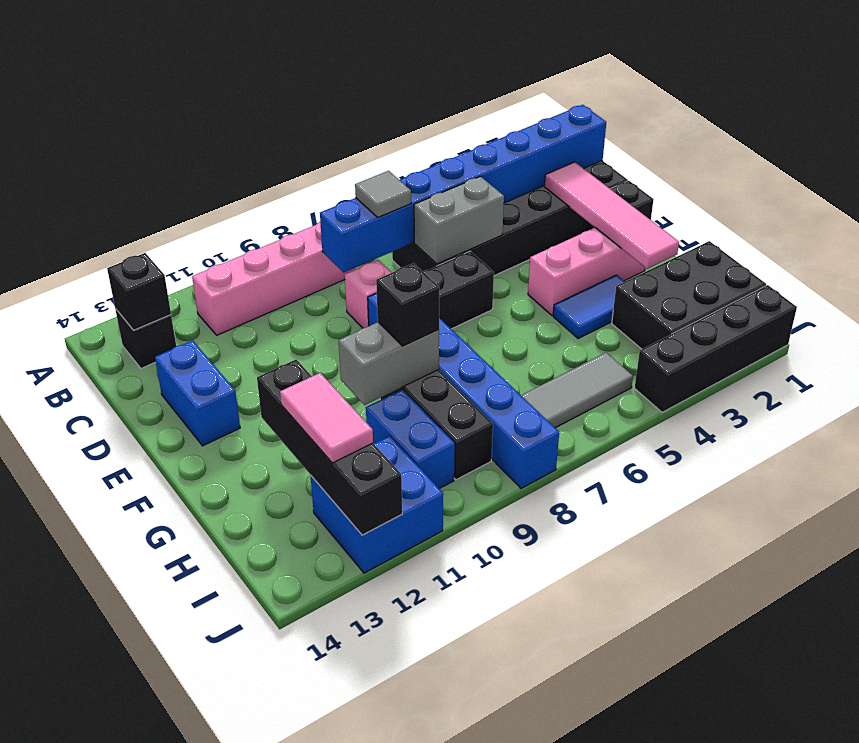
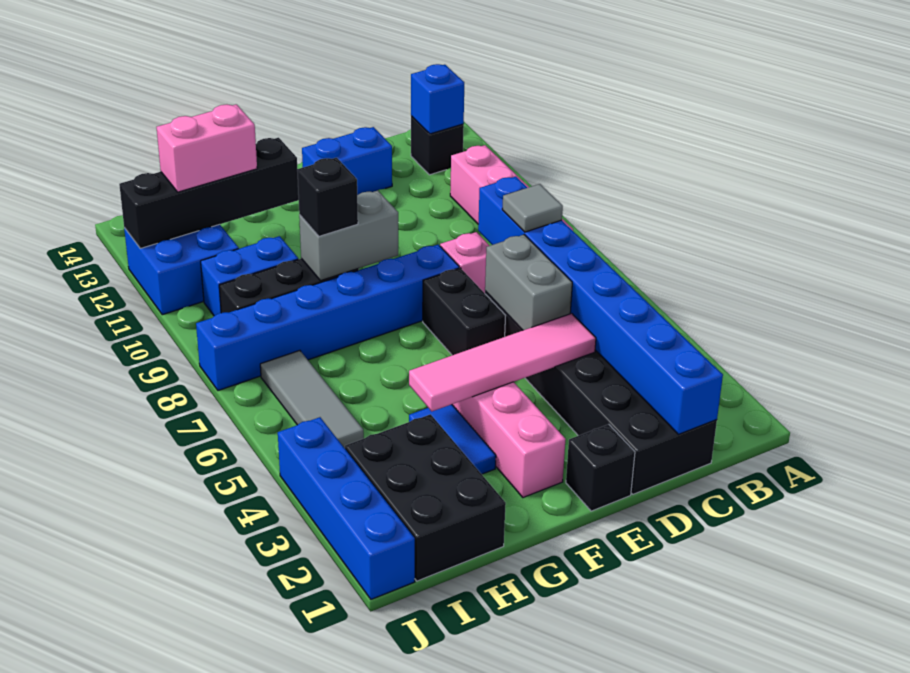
black brick B13 level 2 -> blue brick B13 level 2
pink tile D2:G2 level 2 -> pink tile D4:G4 level 2
grey brick G9:G10 level 2 -> grey brick F9:G9 level 2
pink tile H12:I12 level 3 -> pink brick H12:I12 level 3
black brick J1:J4 level 1 -> blue brick J1:J4 level 1

